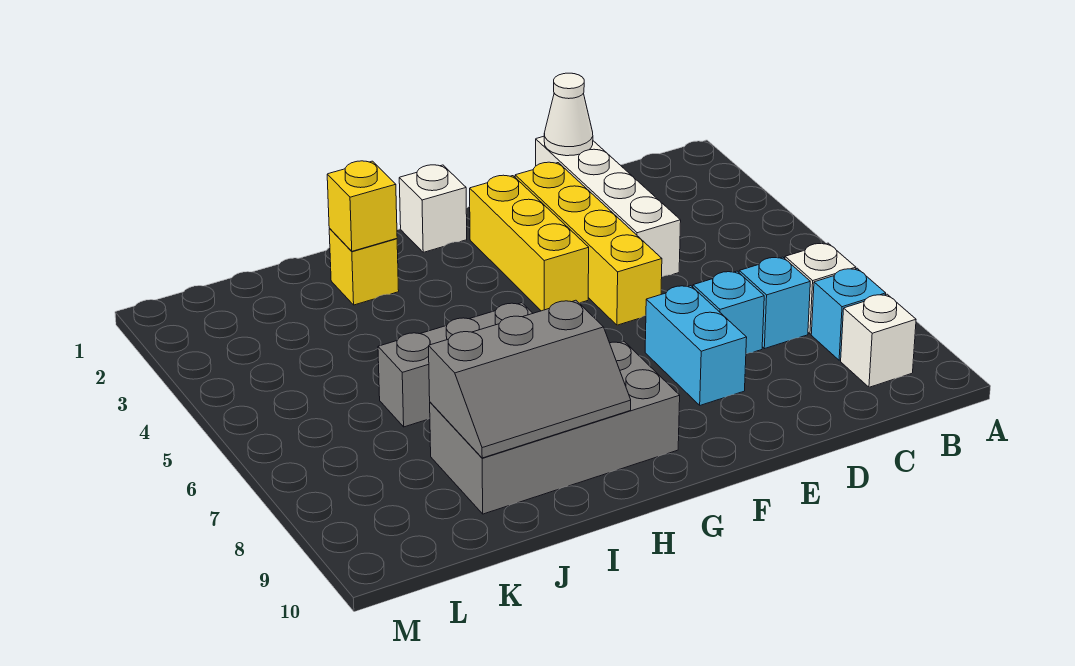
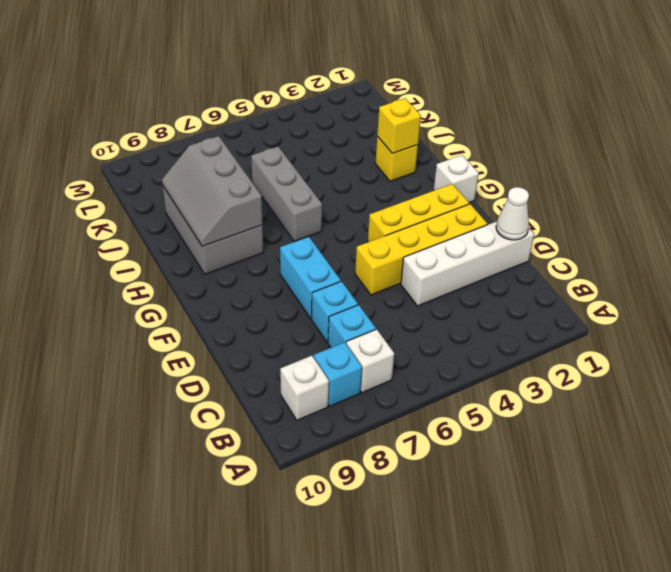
cyan brick E7:E8 level 1 -> cyan brick E7:F7 level 1
grey brick G8:J9 level 1 -> grey brick H8:J9 level 1

